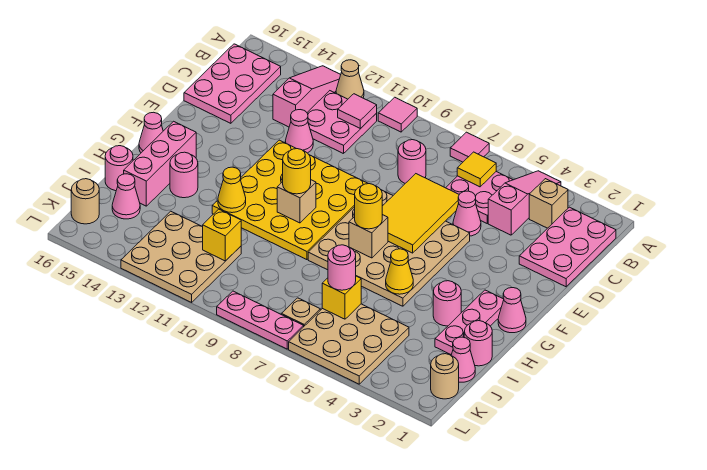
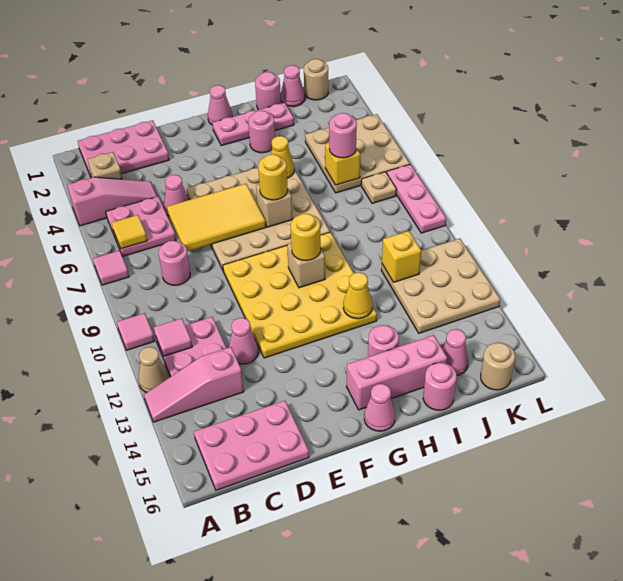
pink slope A4:C4 level 1 top C -> pink slope A4:C4 level 1 top A

